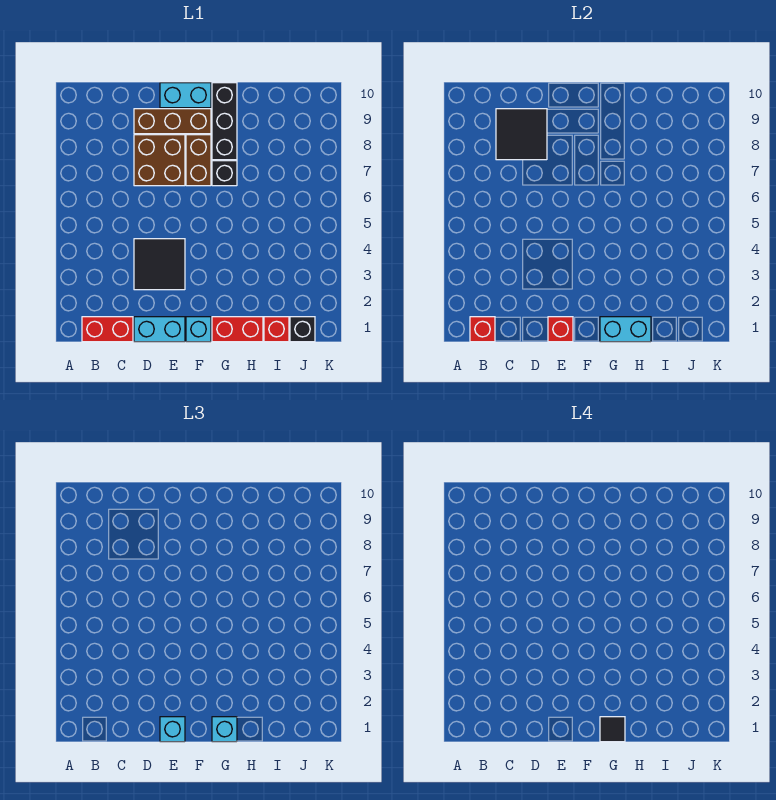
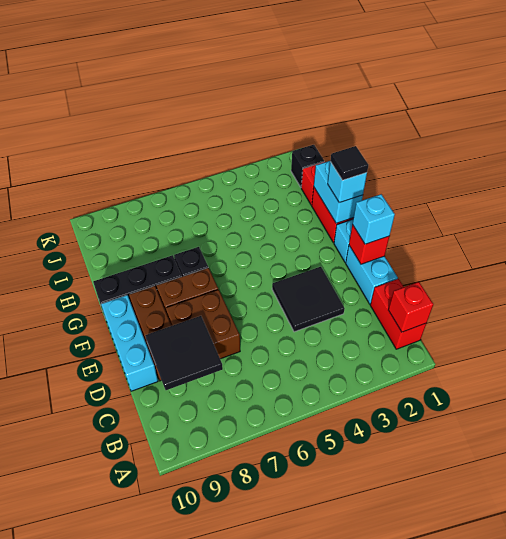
cyan brick E10:F10 level 1 -> cyan brick D10:F10 level 1

